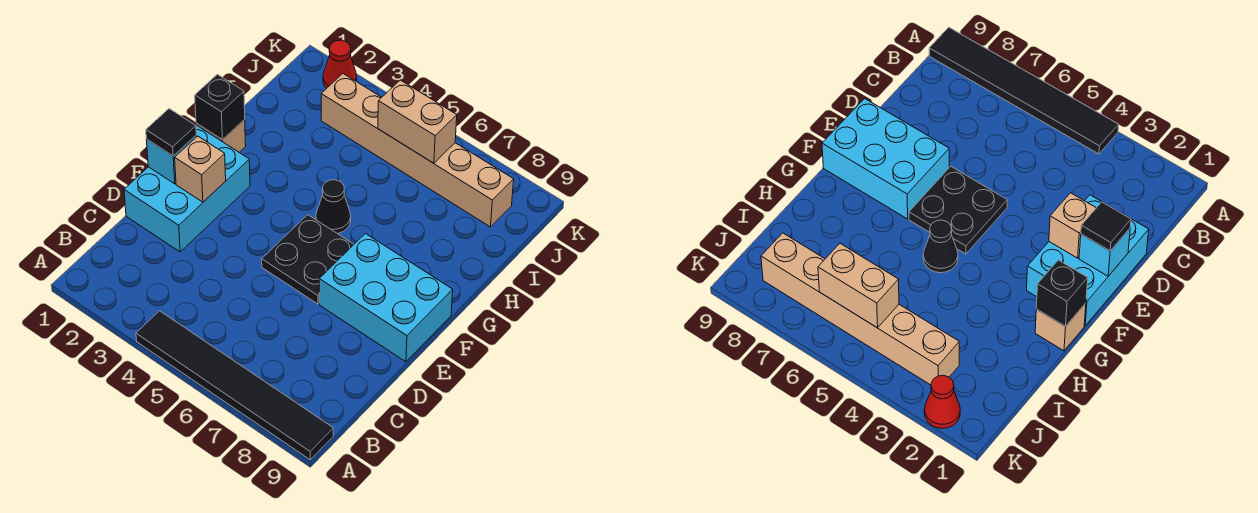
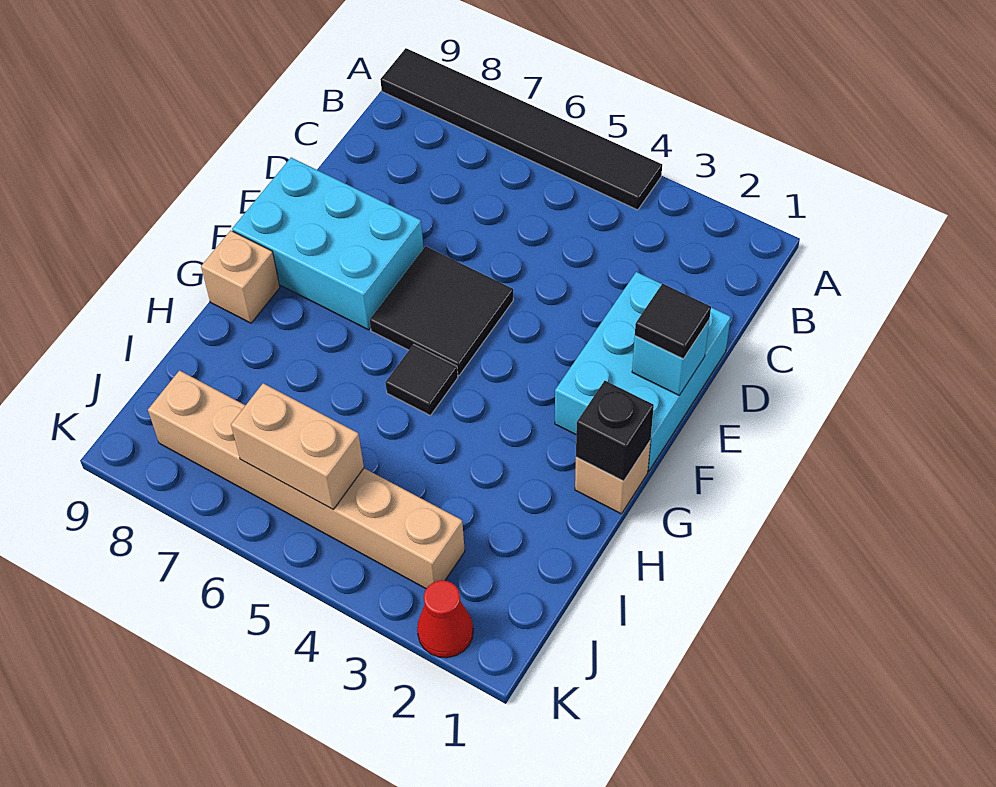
tan brick E2 level 2 -> tan brick G9 level 1
black plate E5:F6 level 1 -> black tile E5:F6 level 1
black cone G5 level 1 -> black tile G5 level 1

